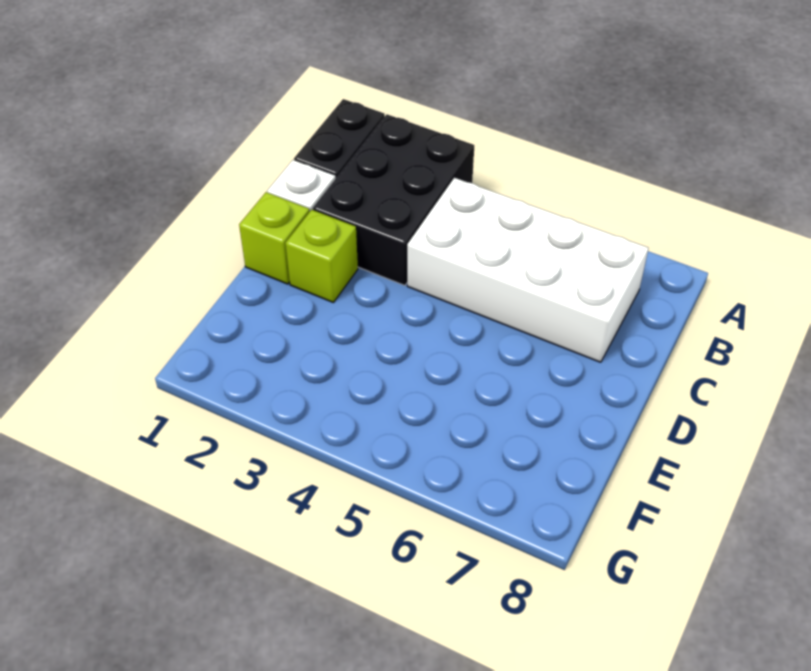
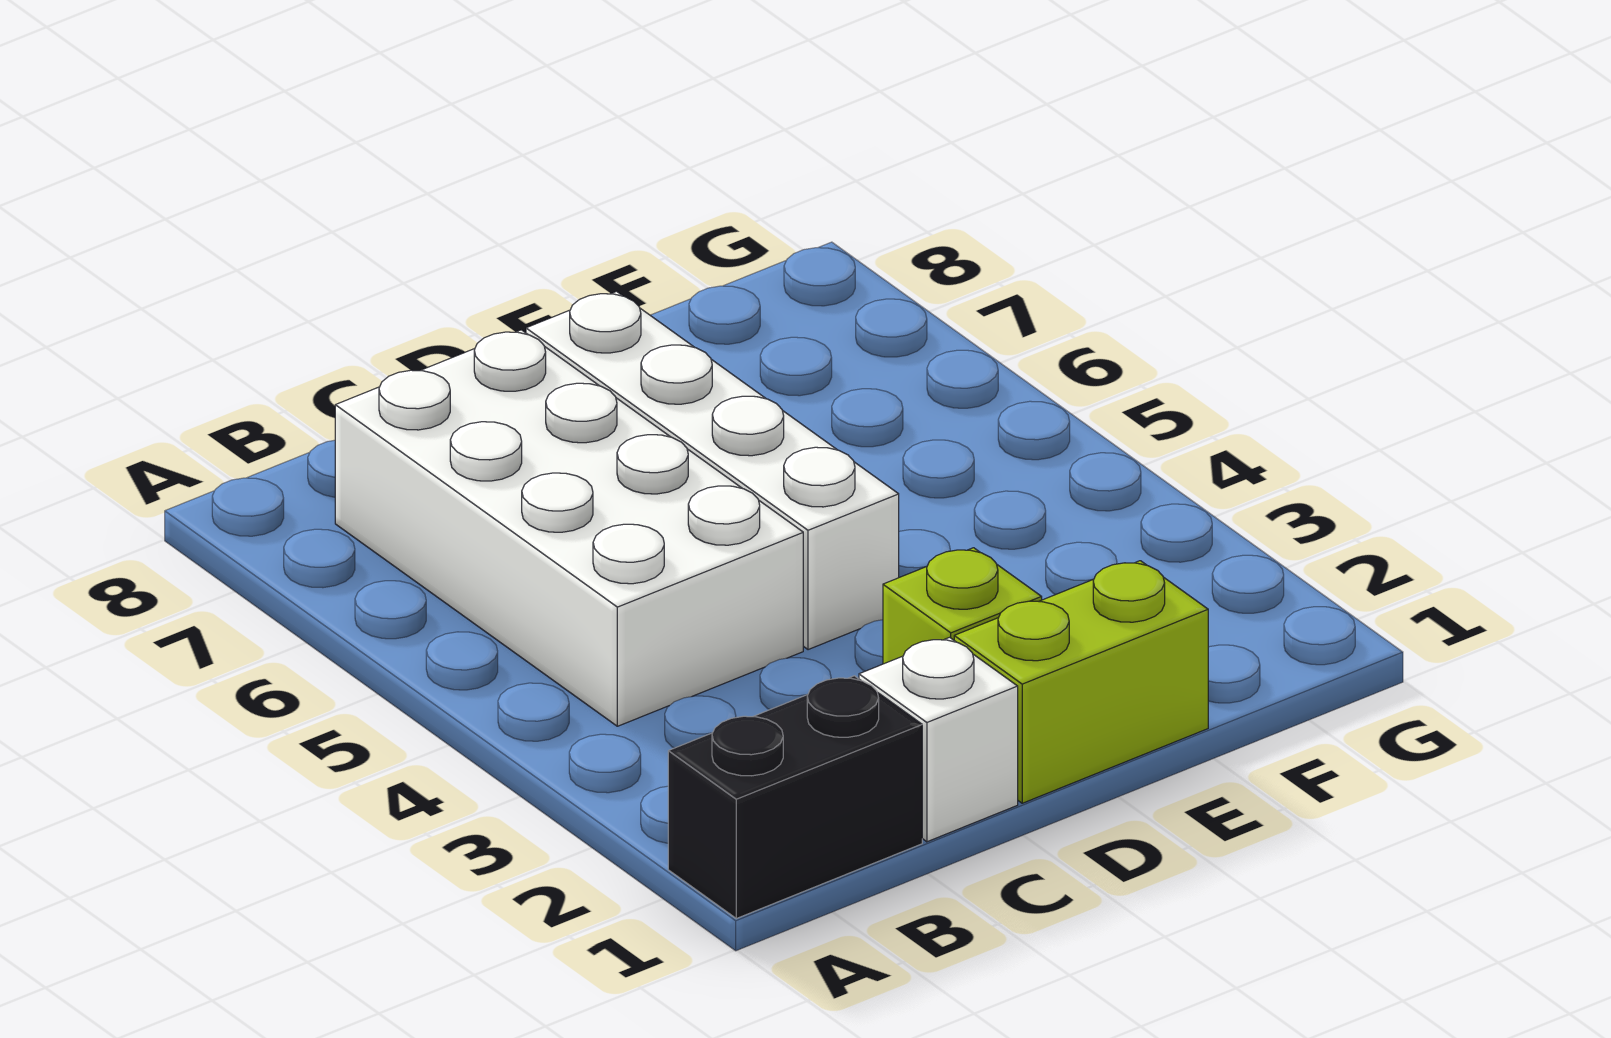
black brick A2:C3 level 1 -> none
lime brick D1 level 1 -> lime brick D1:E1 level 1
none -> white brick D4:D7 level 1

